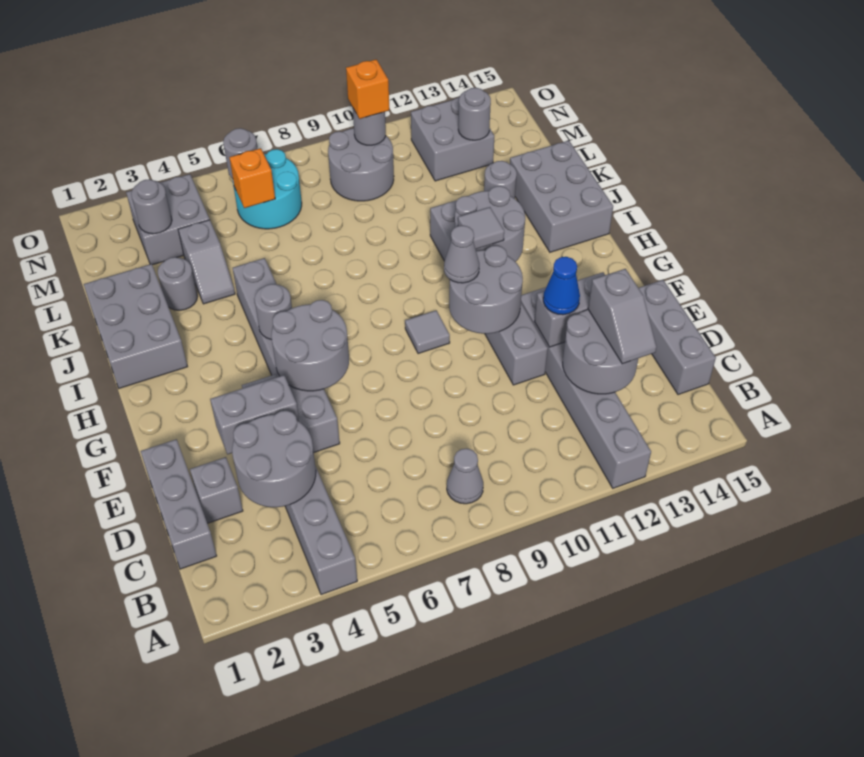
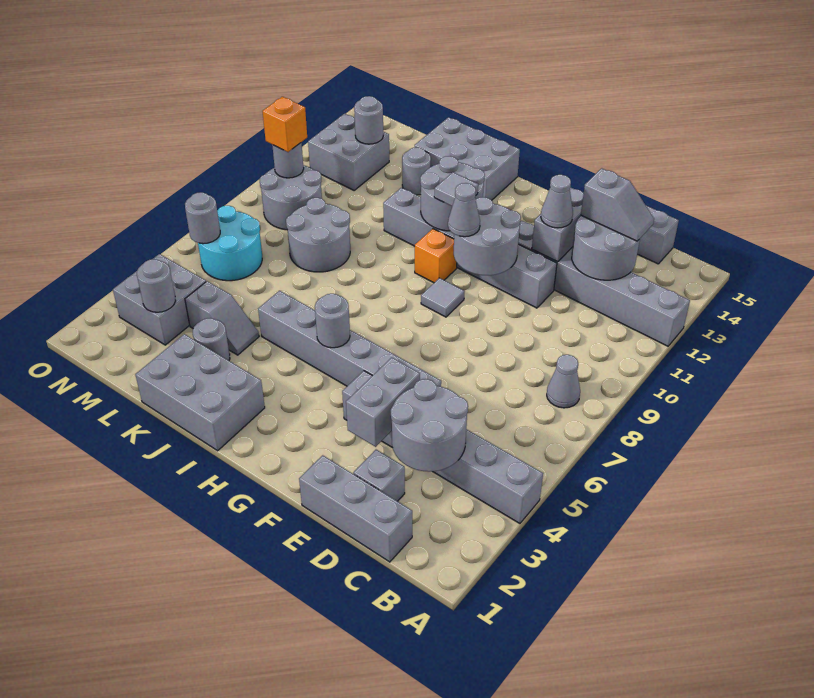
blue cone E12 level 3 -> grey cone E12 level 3
grey round brick F5:G6 level 2 -> grey round brick K8:L9 level 1
orange brick M6 level 2 -> orange brick H10 level 1

